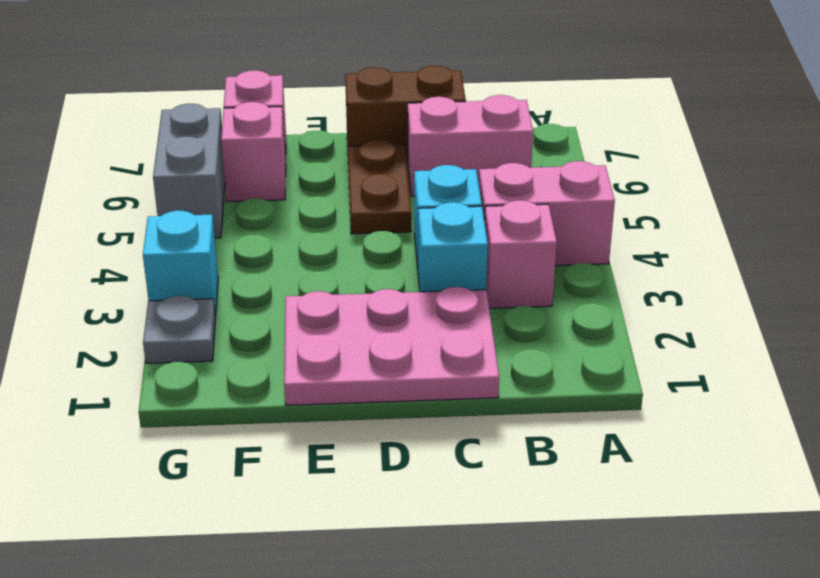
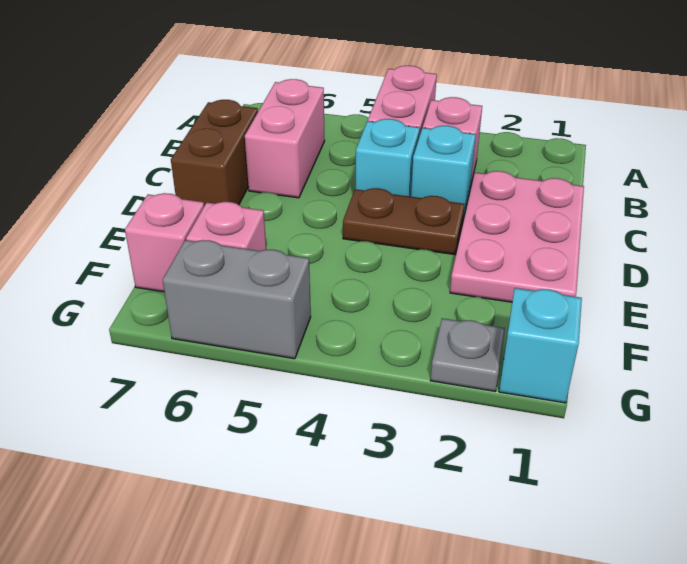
brown plate D5:D6 level 1 -> brown plate D3:D4 level 1
cyan brick G3 level 1 -> cyan brick G1 level 1

